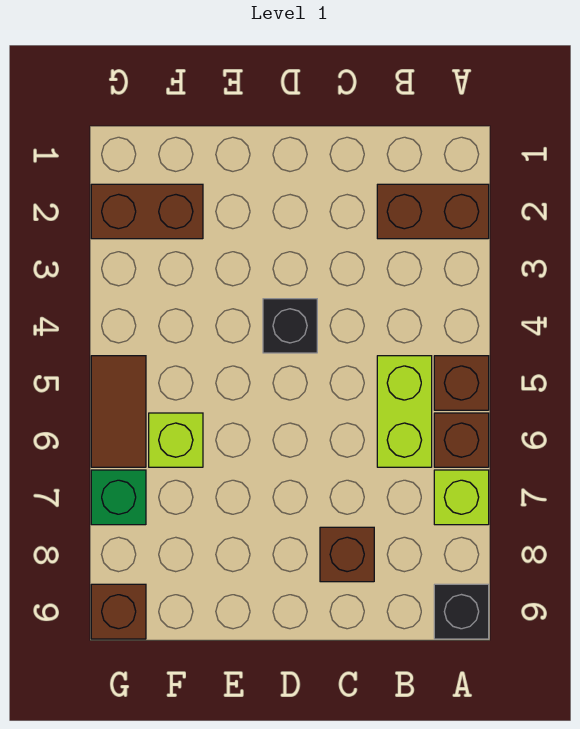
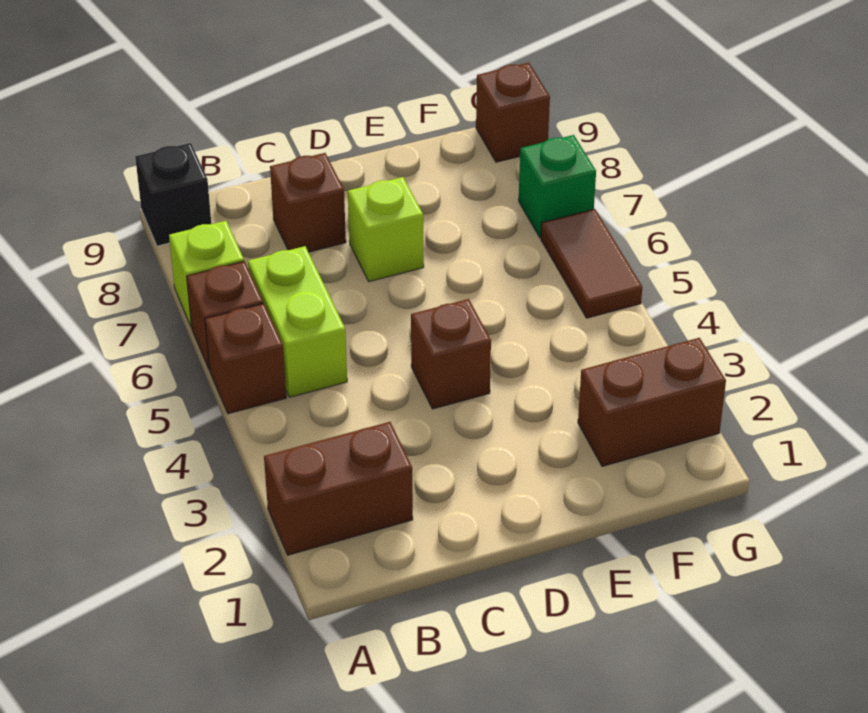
black brick D4 level 1 -> brown brick D4 level 1
lime brick F6 level 1 -> lime brick D7 level 1

